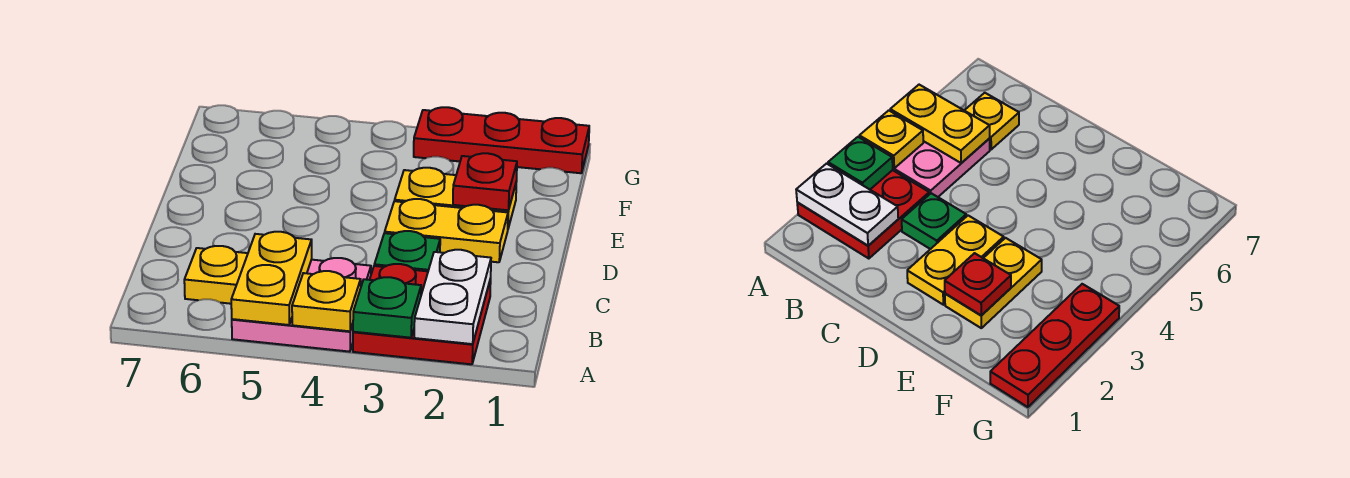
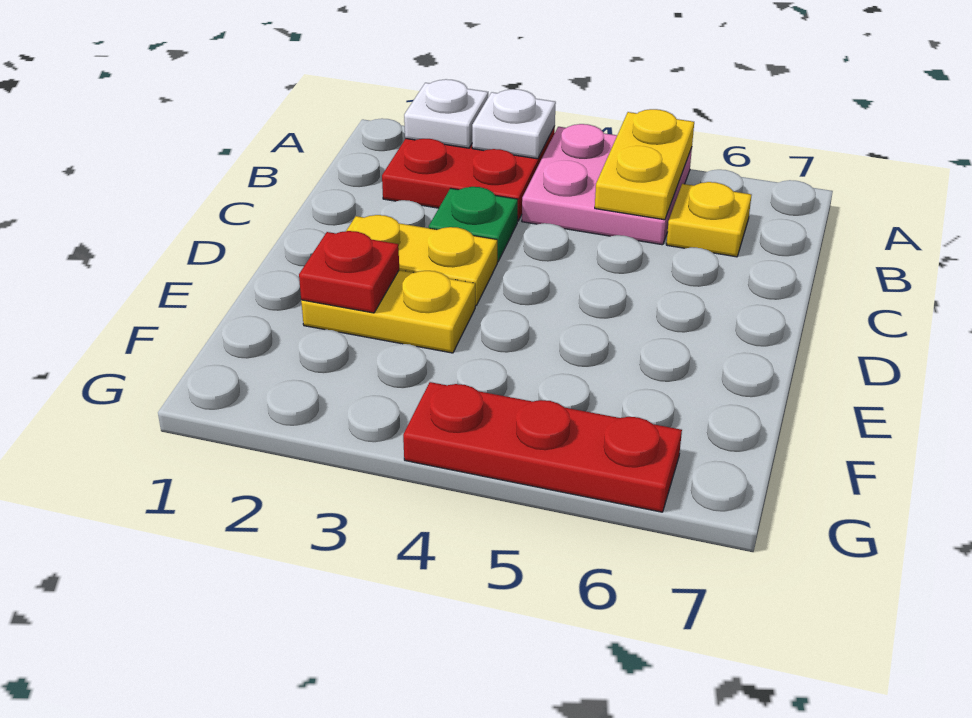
white plate A2:B2 level 2 -> white plate A2 level 2
green plate A3 level 2 -> white plate A3 level 2
yellow plate A4 level 2 -> none
red plate G1:G3 level 1 -> red plate G4:G6 level 1

